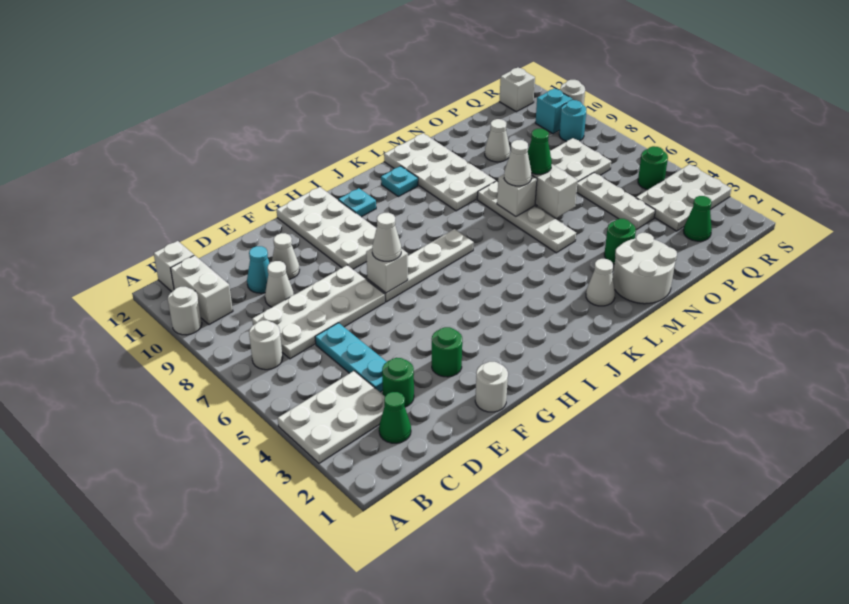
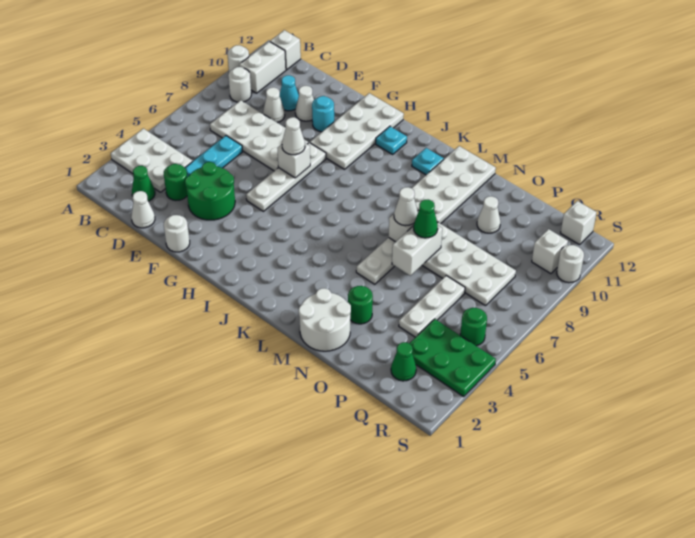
white round brick B7 level 1 -> white round brick B9 level 1
green round brick F3 level 1 -> green round brick E3:F4 level 1
white plate G7:J7 level 1 -> white plate G5:G8 level 1
white cone L2 level 1 -> white cone D1 level 1
white plate Q3:S4 level 1 -> green plate Q3:S4 level 1
cyan round brick R9 level 1 -> cyan round brick F10 level 1
cyan brick R10 level 1 -> white brick R10 level 1

